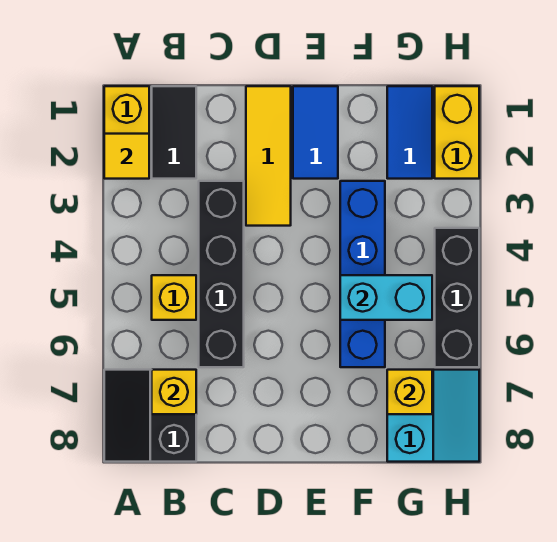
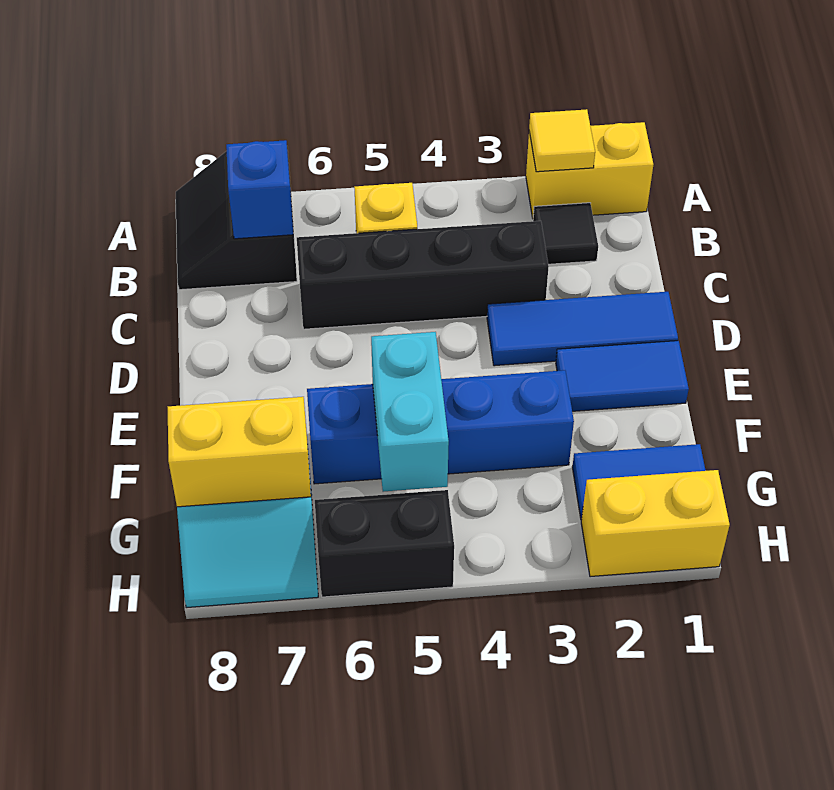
black slope A7:B8 level 1 top B -> black slope A7:B8 level 1 top 7
black tile B1:B2 level 1 -> black tile B2 level 1
yellow brick B7 level 2 -> blue brick B7 level 2
yellow tile D1:D3 level 1 -> blue tile D1:D3 level 1
yellow brick G7 level 2 -> yellow brick G7:G8 level 2
black brick H4:H6 level 1 -> black brick H5:H6 level 1

